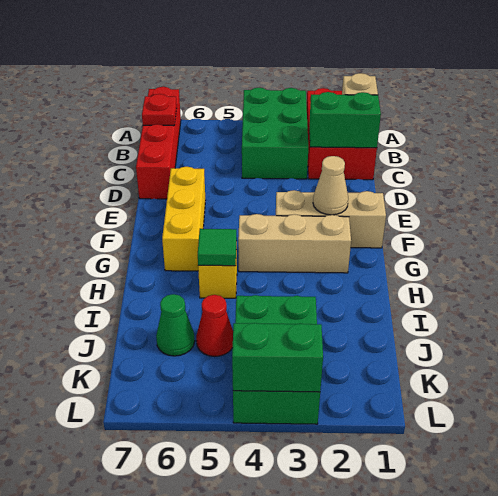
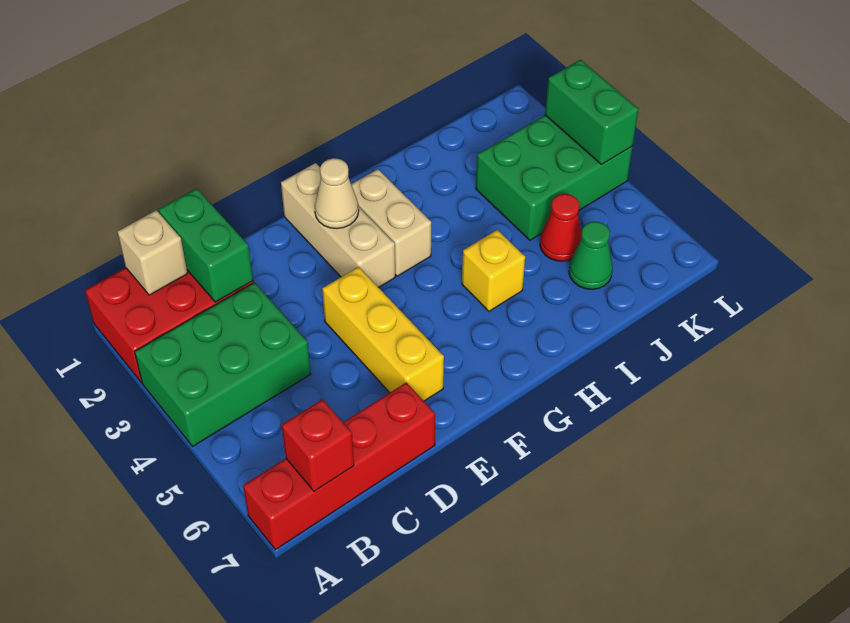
red plate B7 level 2 -> red brick B7 level 2
yellow brick E6:G6 level 1 -> yellow brick E4:E6 level 1
tan brick G2:G4 level 1 -> tan brick G2:G3 level 1
green tile H5 level 2 -> none

